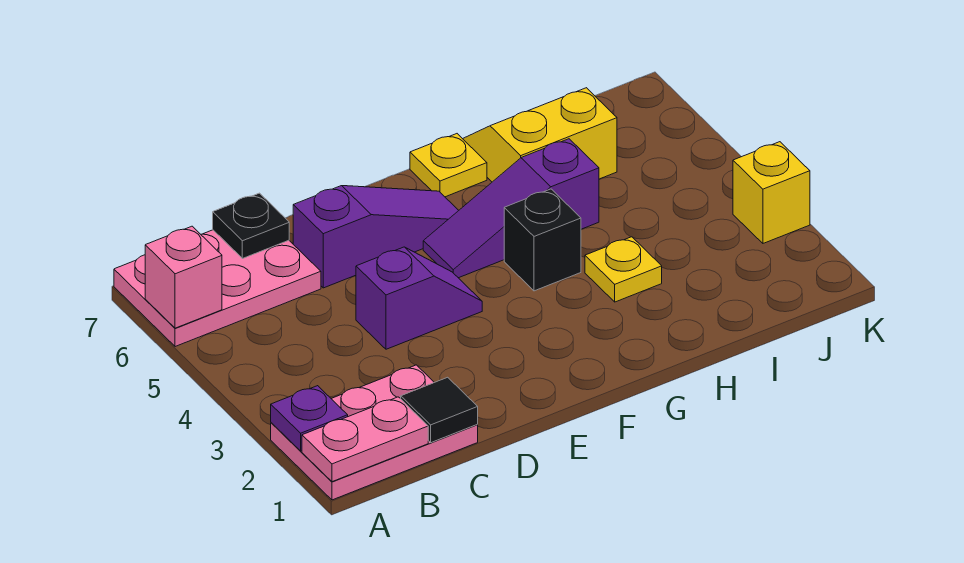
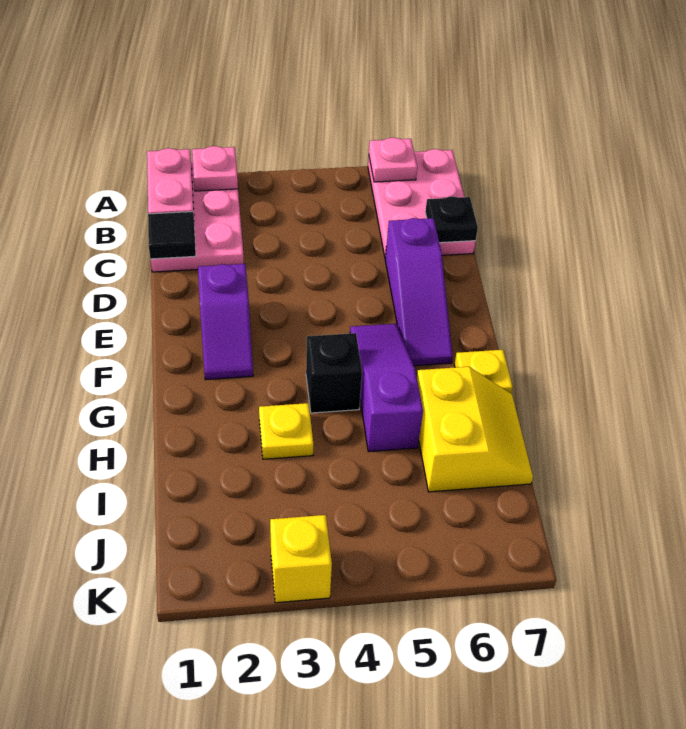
purple plate A2 level 2 -> pink plate A2 level 2
pink brick A6 level 2 -> pink plate A6 level 2
purple slope D4:E4 level 1 top D -> purple slope E2:F2 level 1 top E

